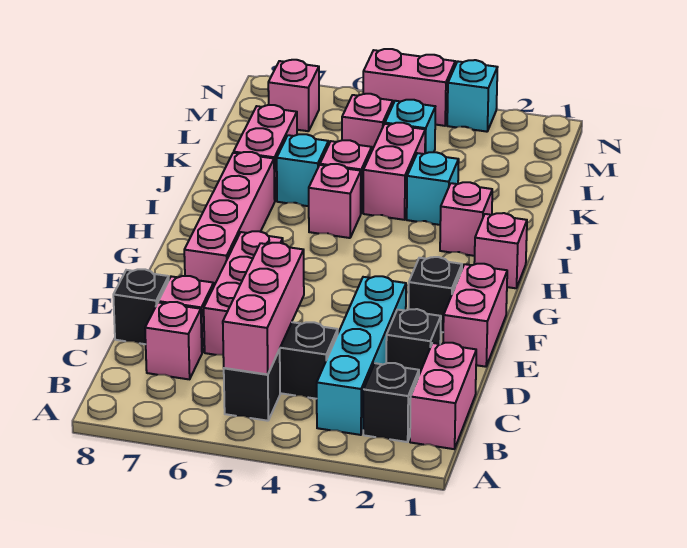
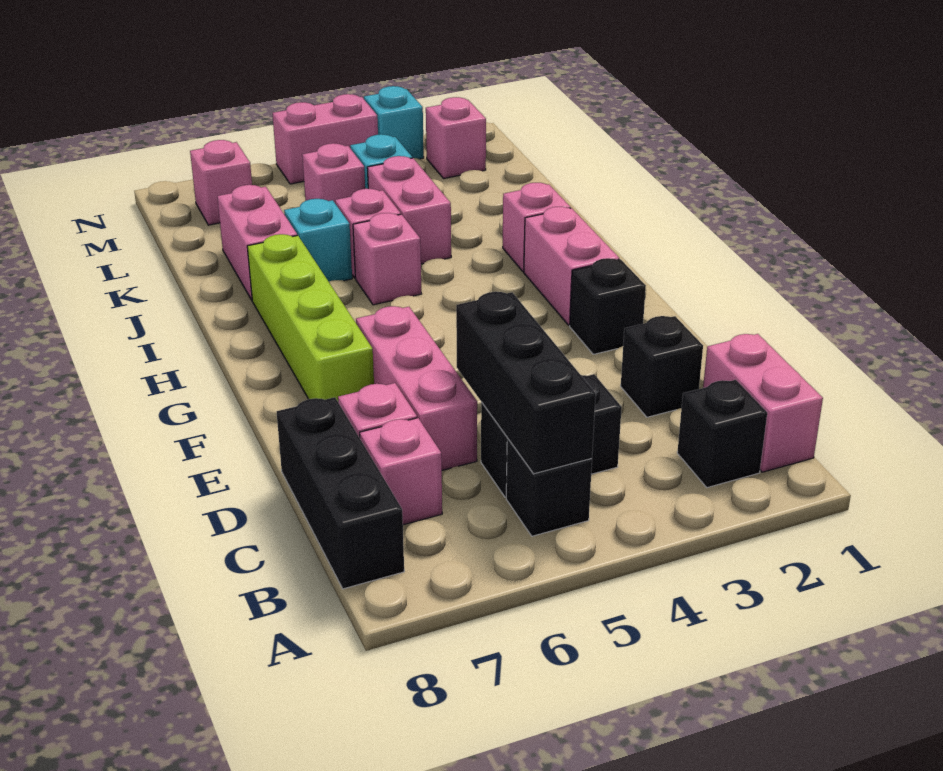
cyan brick B3:E3 level 1 -> none
pink brick B5:D5 level 2 -> black brick B5:D5 level 2
black brick D8 level 1 -> black brick B8:D8 level 1
pink brick E1:F1 level 1 -> pink brick G2:H2 level 1
pink brick F7:I7 level 1 -> lime brick F7:I7 level 1
pink brick H1 level 1 -> pink brick M2 level 1
cyan brick J3 level 1 -> none

